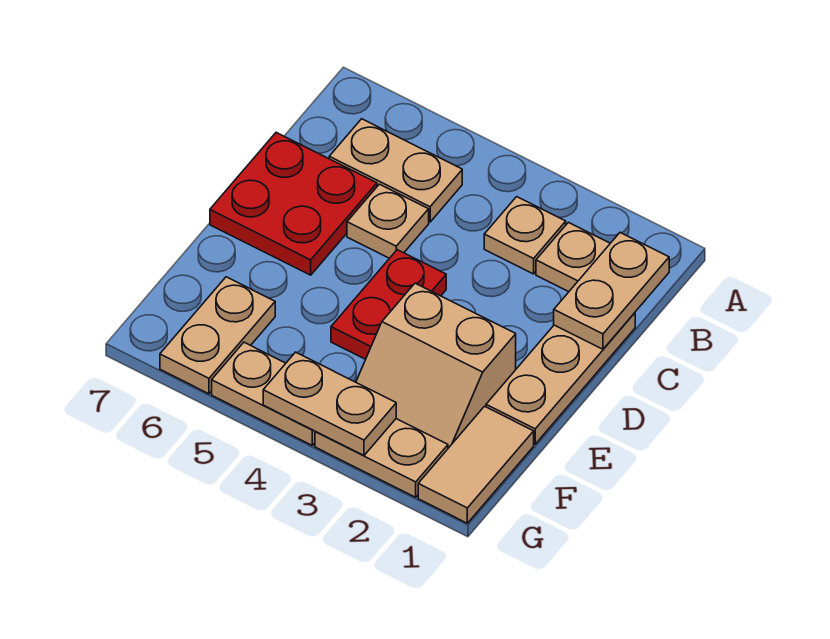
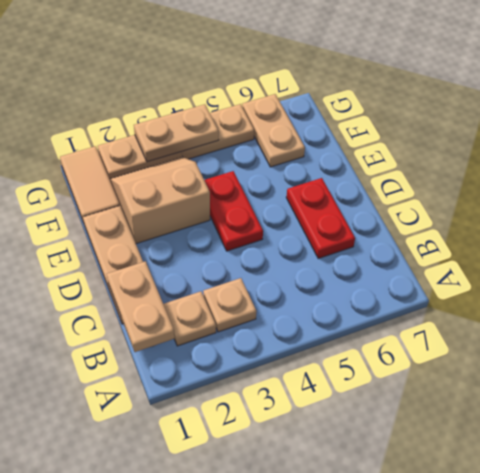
tan plate B5:B6 level 1 -> none
tan plate C5 level 1 -> none
red plate C6:D7 level 1 -> red plate C6:D6 level 1

